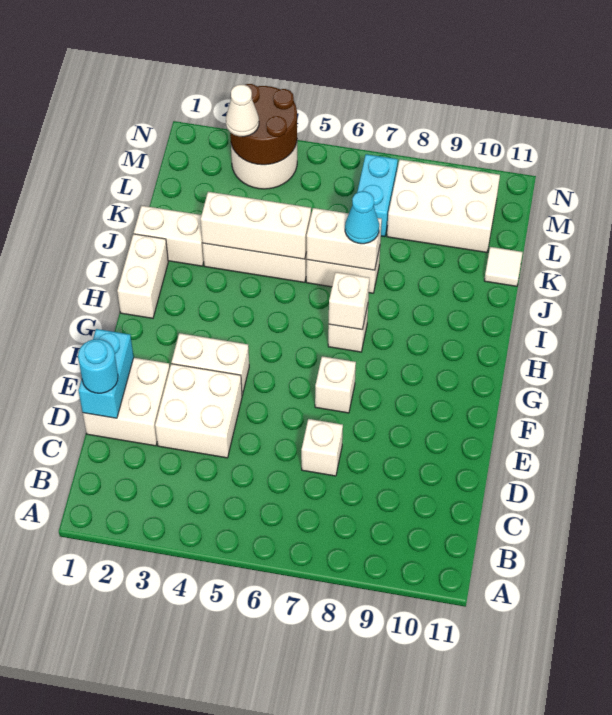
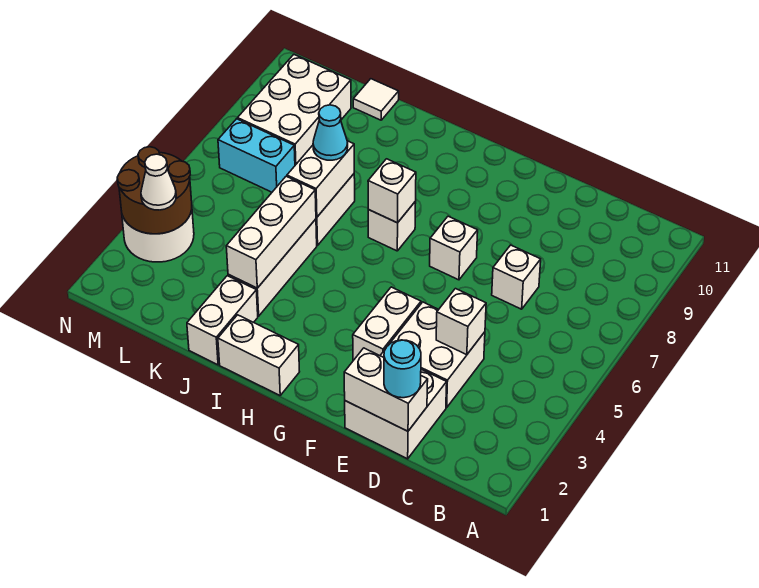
cyan brick D1:E1 level 2 -> white brick D1:E1 level 2
none -> white brick D4 level 2

